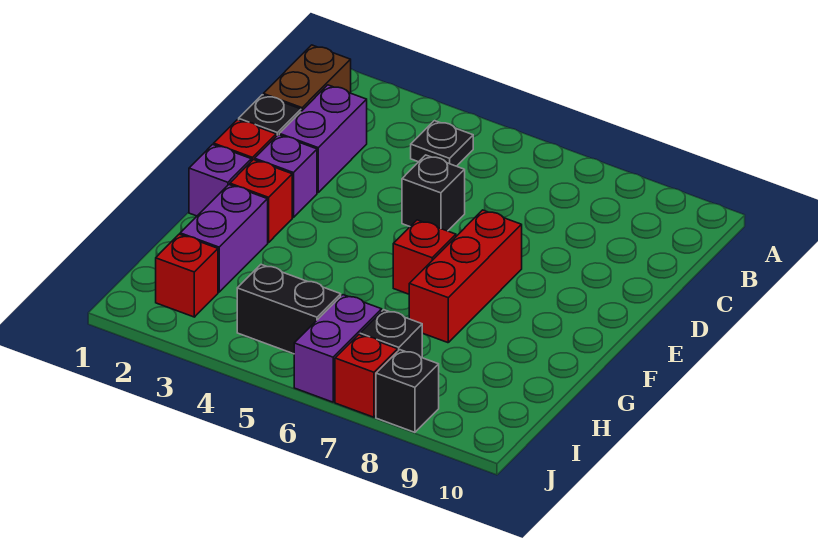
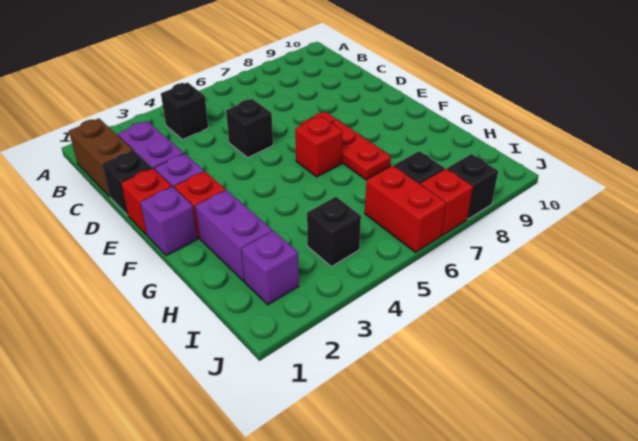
black plate B4 level 1 -> black brick B4 level 1
red brick E7:G7 level 1 -> red plate E7:G7 level 1
red brick I2 level 1 -> purple brick I2 level 1
black brick I4:I5 level 1 -> black brick I4 level 1
purple brick I6:J6 level 1 -> red brick I6:J6 level 1

